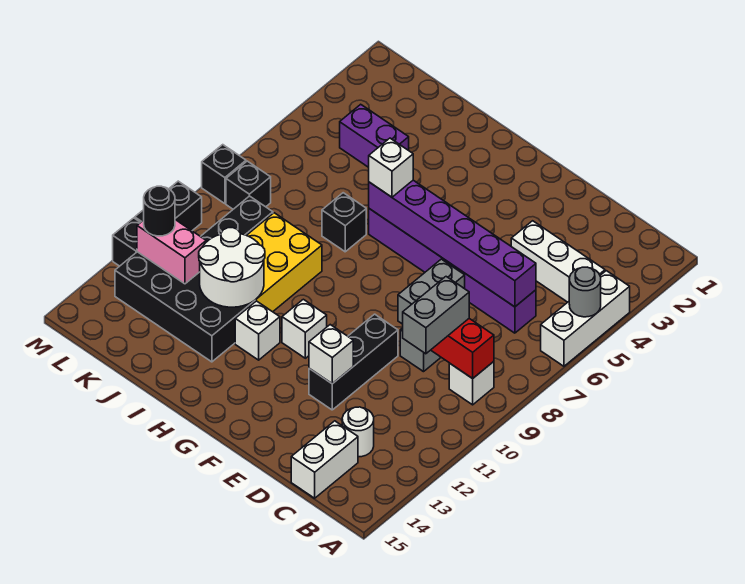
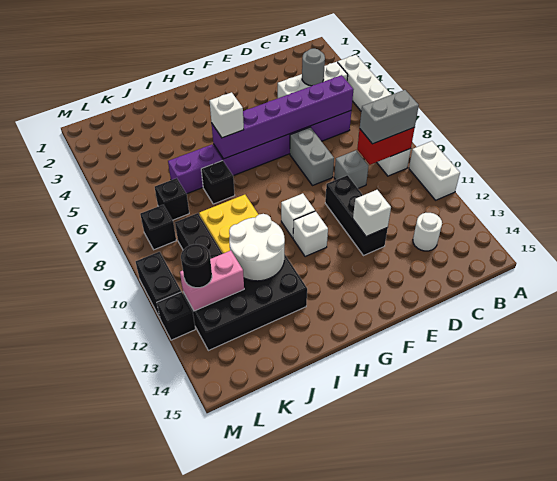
grey round brick A5 level 2 -> grey round brick C4 level 2
grey brick C9:C10 level 3 -> grey brick B9:C9 level 3
white brick C14:C15 level 1 -> white brick A10:A11 level 1
white brick H12 level 1 -> white brick G10 level 1
purple brick J4:K4 level 1 -> purple brick I6:J6 level 1
black brick M8 level 1 -> black brick K7 level 1

